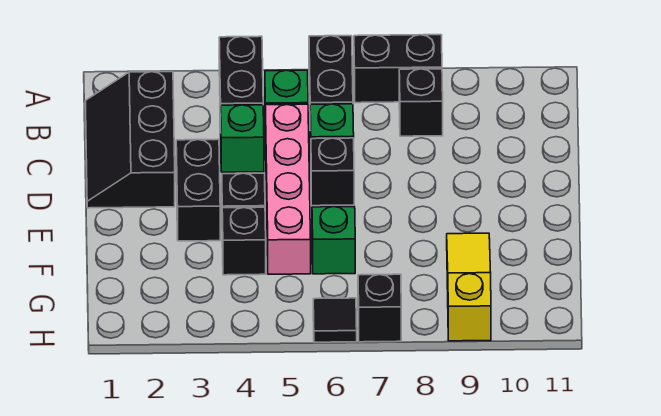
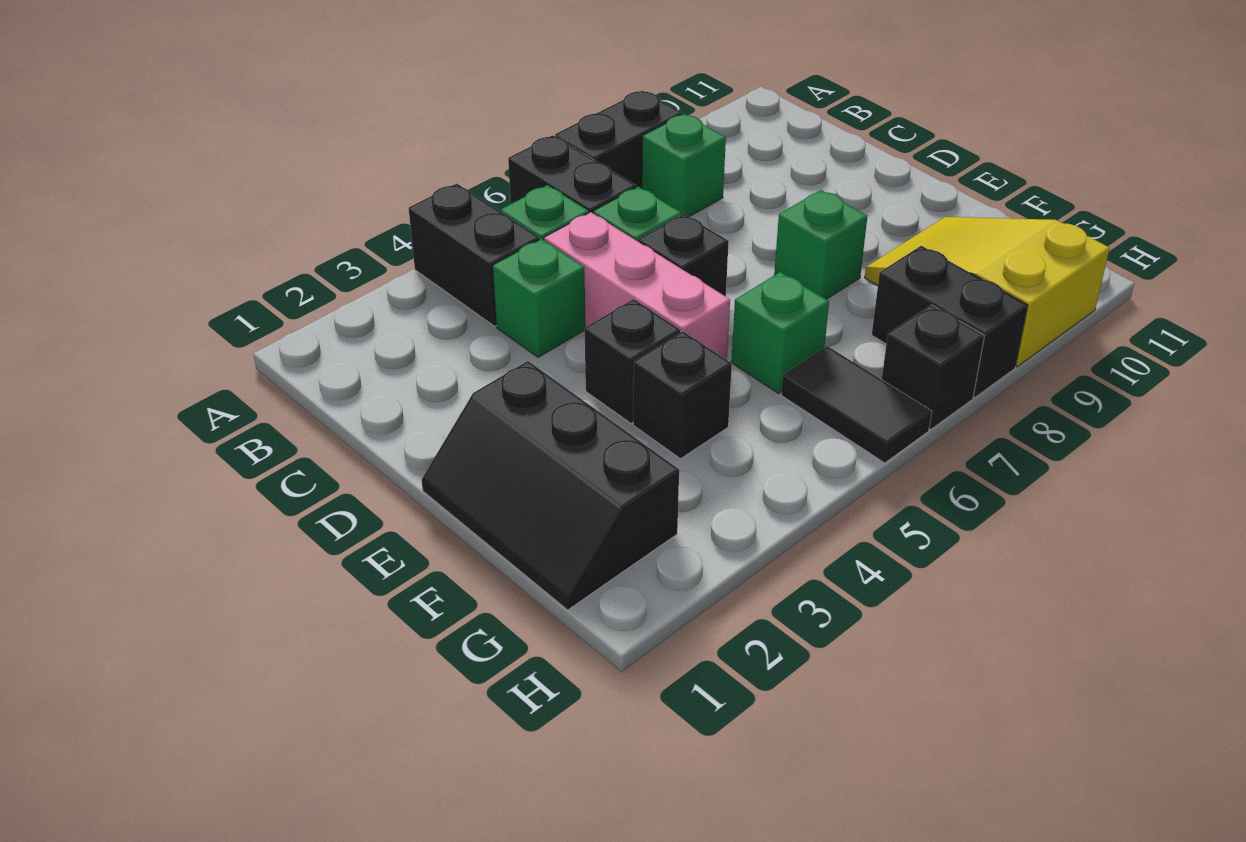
black slope B1:D2 level 1 top 2 -> black slope E1:G2 level 1 top 2
black brick B8 level 1 -> green brick B8 level 1
pink brick C5:F5 level 1 -> pink brick C5:E5 level 1
black brick D3:E3 level 1 -> black brick G8:H8 level 1
none -> green brick E8 level 1
yellow slope F9:H9 level 1 top H -> yellow slope F9:H10 level 1 top H
black tile H6 level 1 -> black tile G6:H6 level 1

